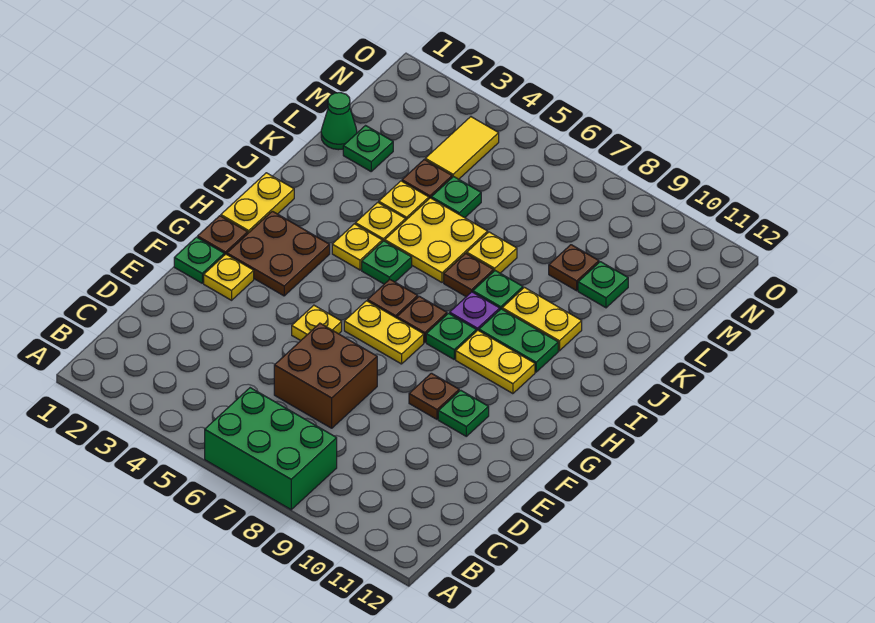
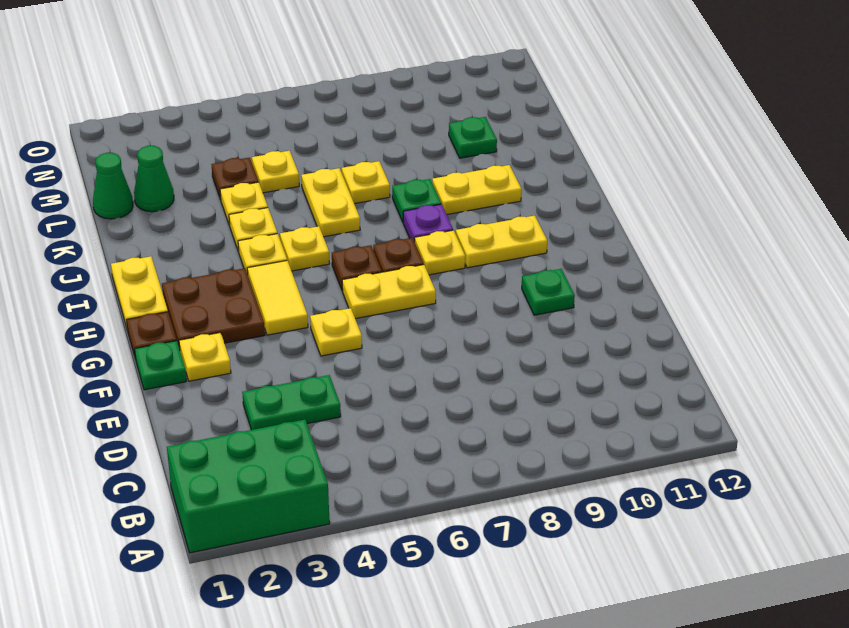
green brick A6:B8 level 1 -> green brick A1:B3 level 1
brown brick D6:E7 level 1 -> none
brown plate F9 level 1 -> none
green plate H8 level 1 -> yellow plate H8 level 1
green plate I5 level 1 -> yellow plate I5 level 1
green plate I9:I10 level 1 -> green plate D3:D4 level 1
yellow plate J5:K6 level 1 -> yellow plate J6:K6 level 1
brown plate J7 level 1 -> none
green plate L2 level 1 -> green cone L2 level 1
green plate L5 level 1 -> yellow plate L5 level 1
brown plate L9 level 1 -> none
yellow tile M4:N4 level 1 -> yellow tile G4:H4 level 1

